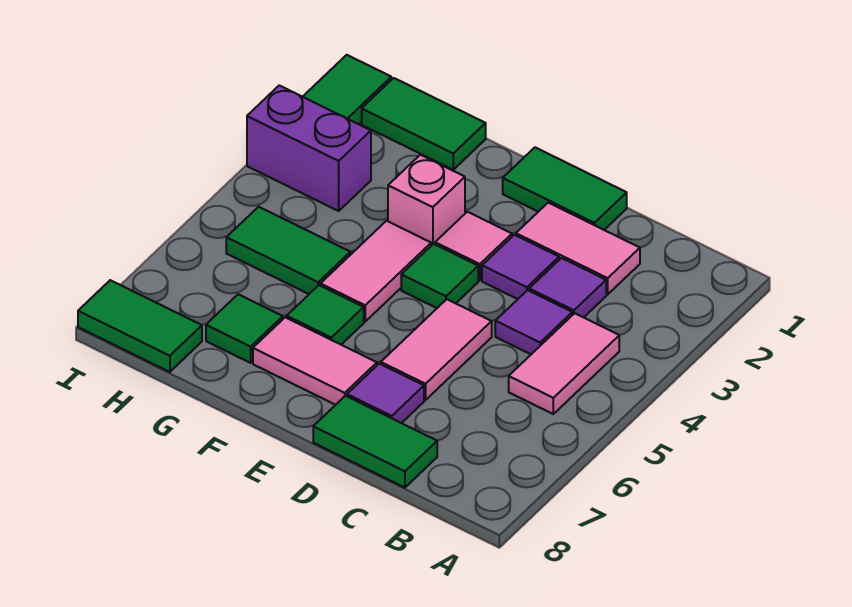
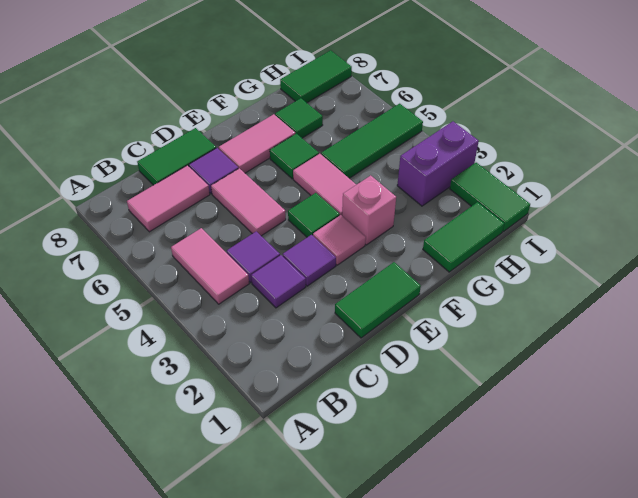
pink tile C2:D2 level 1 -> pink tile B7:C7 level 1
green tile G5:H5 level 1 -> green tile G5:I5 level 1

